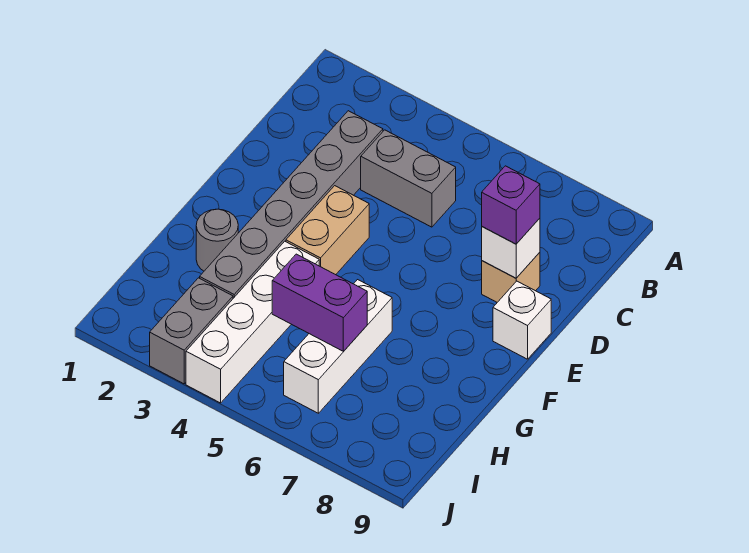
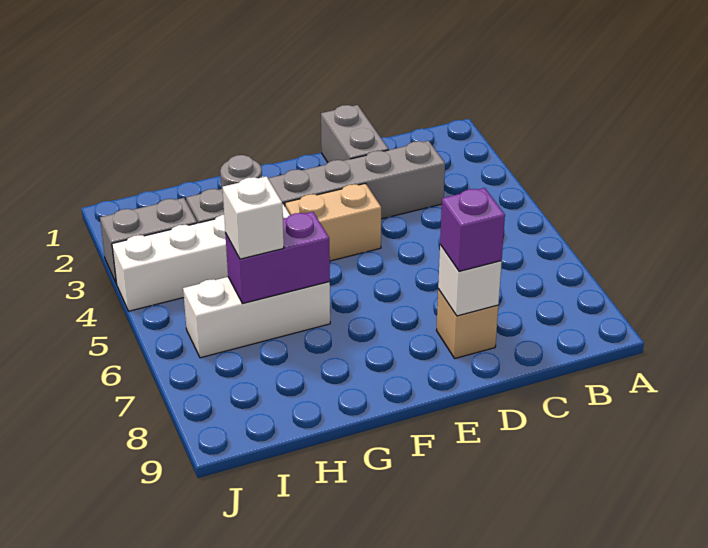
grey brick C4:C5 level 1 -> grey brick D1:D2 level 1
white brick E9 level 1 -> white brick H6 level 3
purple brick H5:H6 level 2 -> purple brick G6:H6 level 2

